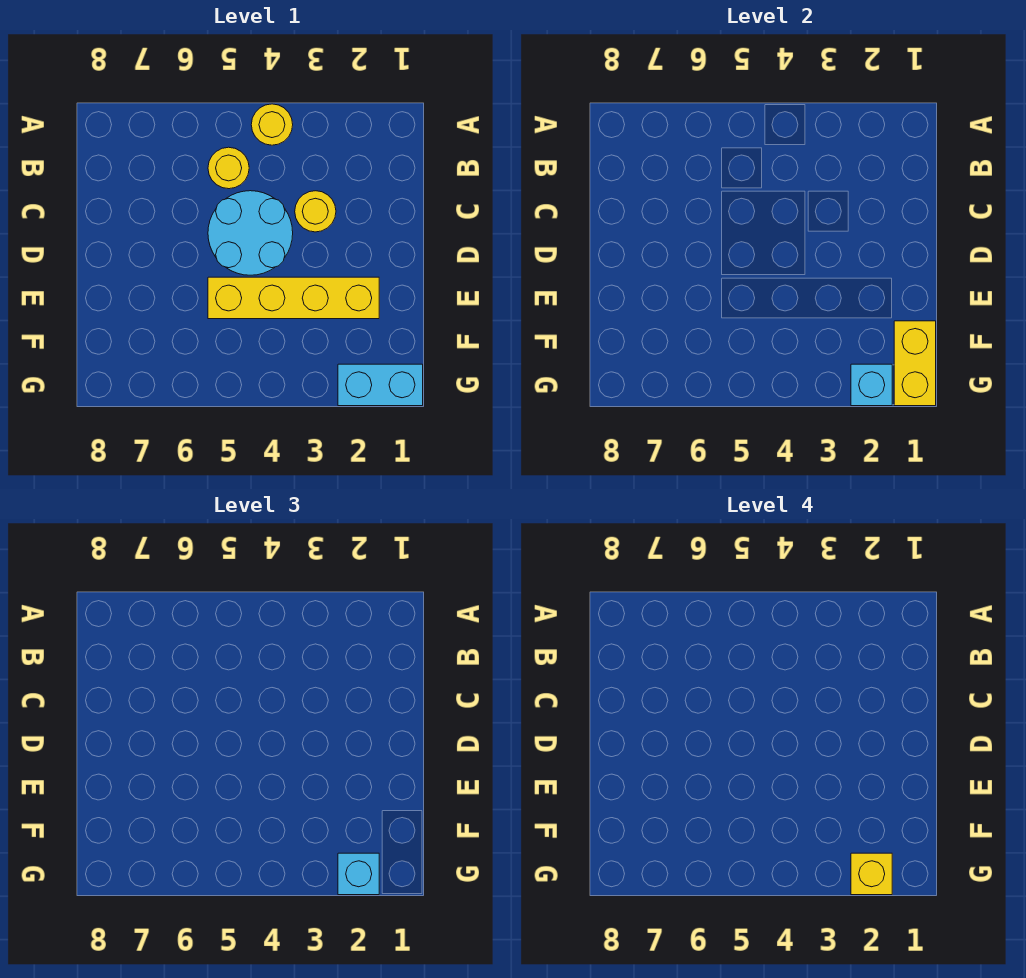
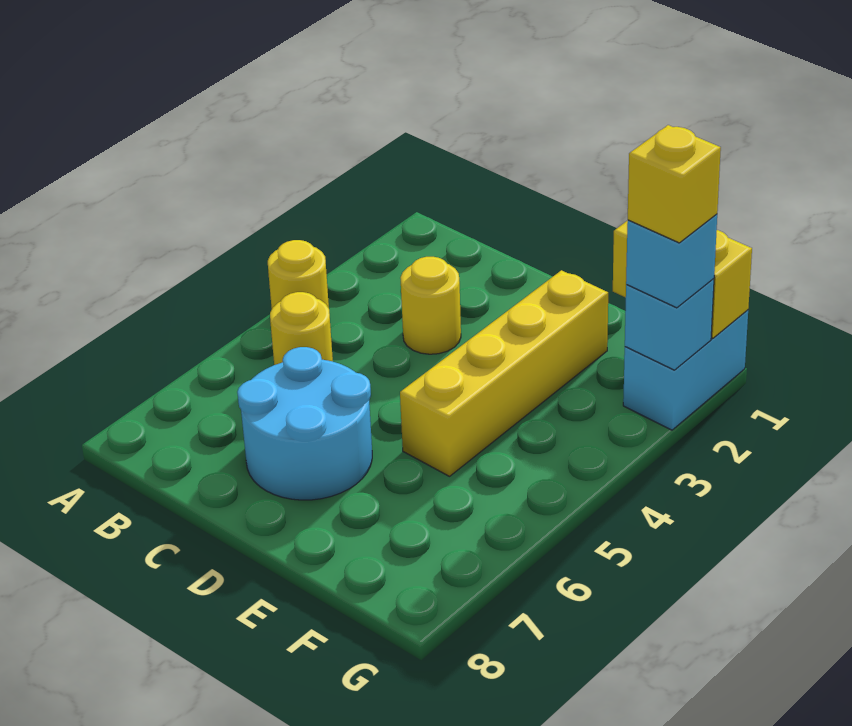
cyan round brick C4:D5 level 1 -> cyan round brick C6:D7 level 1

